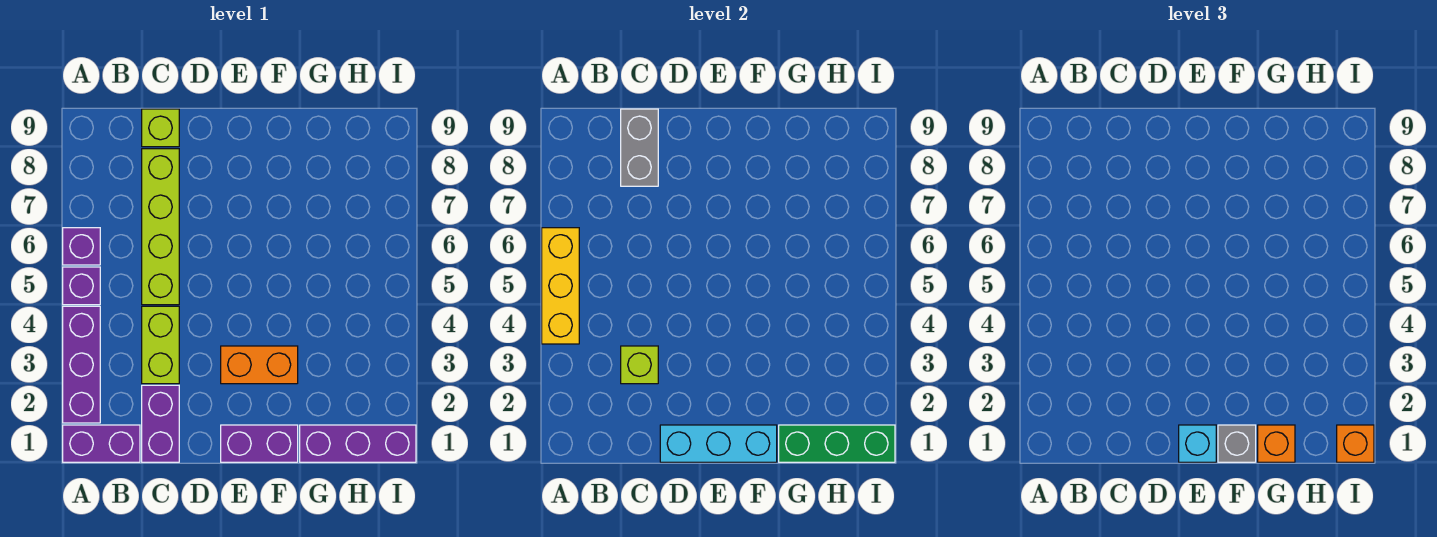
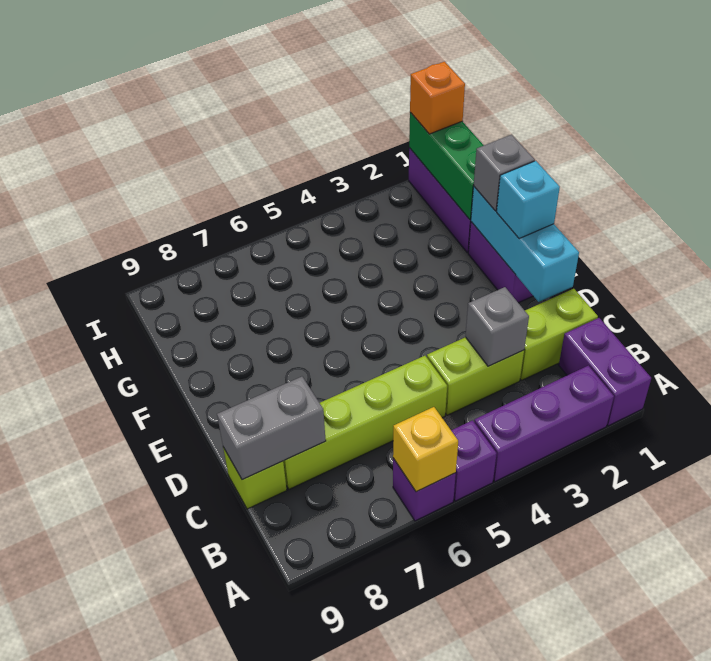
yellow brick A4:A6 level 2 -> yellow brick A6 level 2
purple brick C1:C2 level 1 -> lime brick C1:C2 level 1
lime brick C3 level 2 -> grey brick C3 level 2
orange brick E3:F3 level 1 -> none
orange brick G1 level 3 -> none

